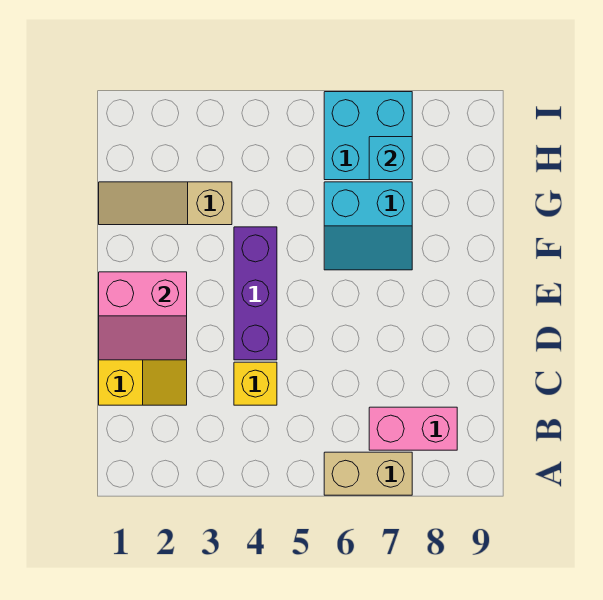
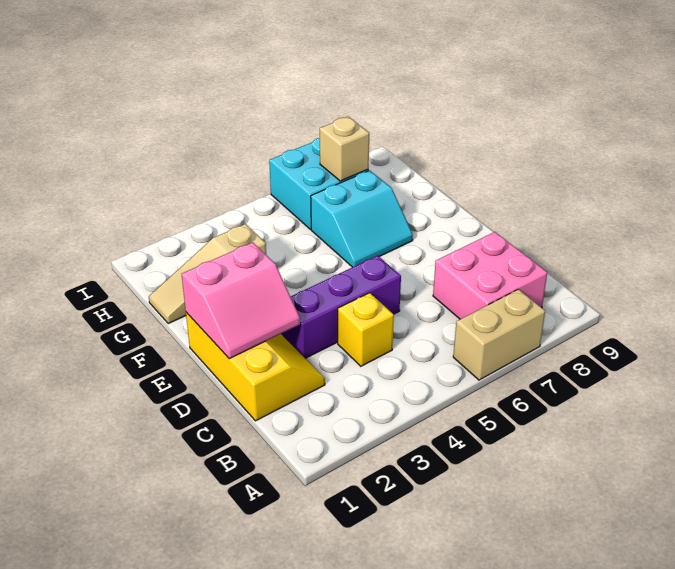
pink brick B7:B8 level 1 -> pink brick B7:C8 level 1
purple brick D4:F4 level 1 -> purple brick D3:D5 level 1
cyan brick H7 level 2 -> tan brick H7 level 2

